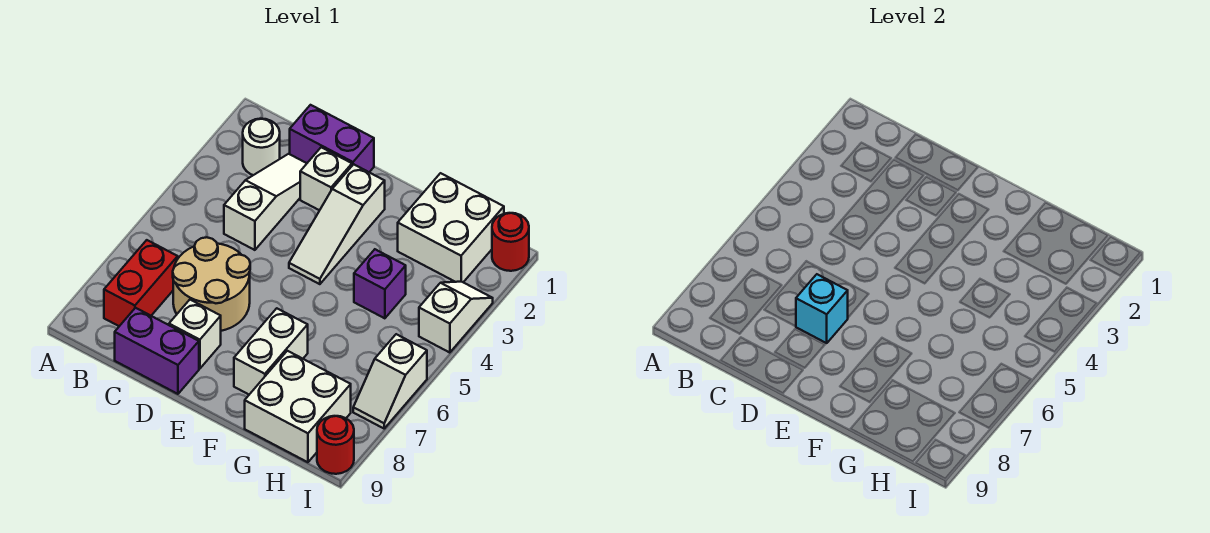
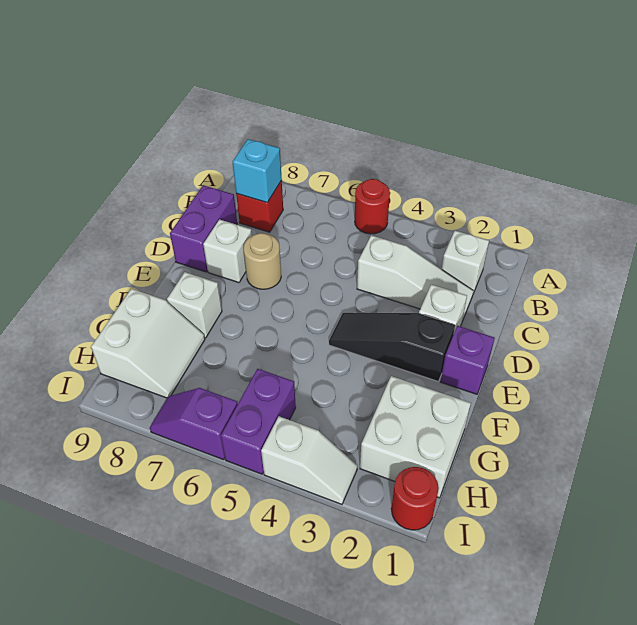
white round brick B2 level 1 -> white brick B2 level 1
red brick B7:B8 level 1 -> red brick B8 level 1
purple brick C1:D1 level 1 -> purple brick H5:I5 level 1
tan round brick C6:D7 level 1 -> tan round brick D7 level 1
cyan brick D7 level 2 -> cyan brick B8 level 2
white slope E2:E4 level 1 top 2 -> black slope E2:E4 level 1 top 2
white brick F7:F8 level 1 -> white brick F8 level 1
purple brick G4 level 1 -> purple brick E1 level 1
white brick G8:H9 level 1 -> white slope G8:H9 level 1 top 9
white slope I6:I7 level 1 top 6 -> purple slope I6:I7 level 1 top 6
red round brick I9 level 1 -> red round brick A5 level 1

